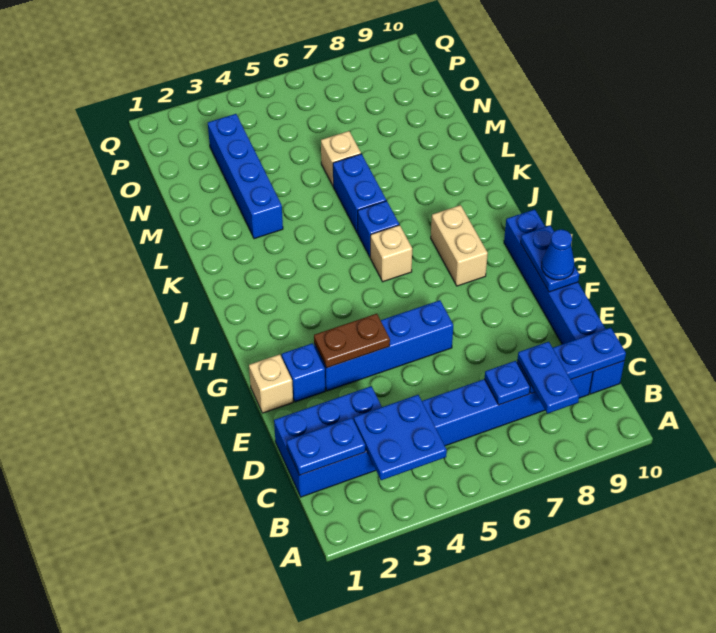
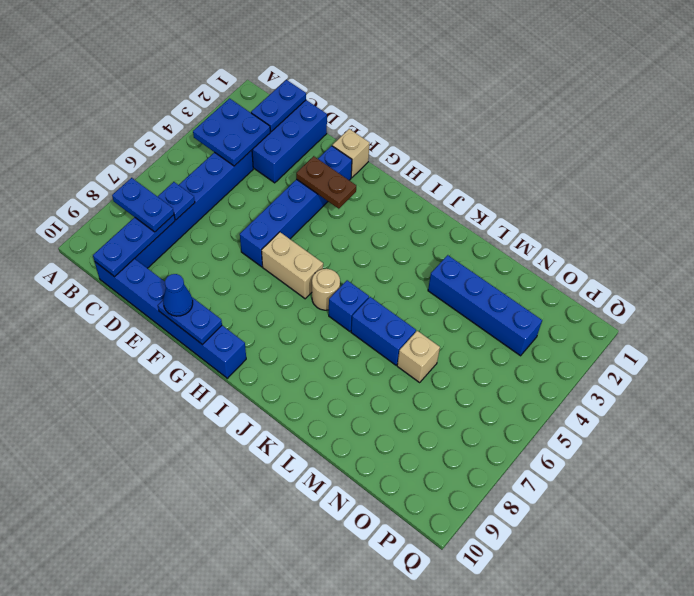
brown plate F3:F4 level 2 -> brown plate F3:G3 level 2
tan brick H8:I8 level 1 -> tan brick G6:H6 level 1
tan brick I6 level 1 -> tan round brick I6 level 1

